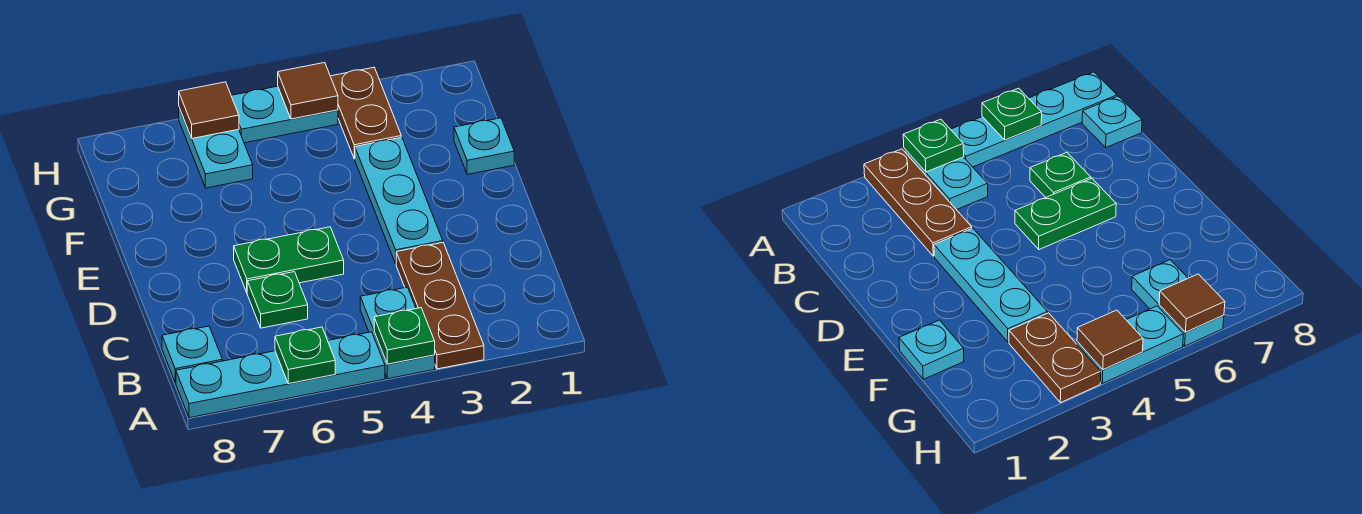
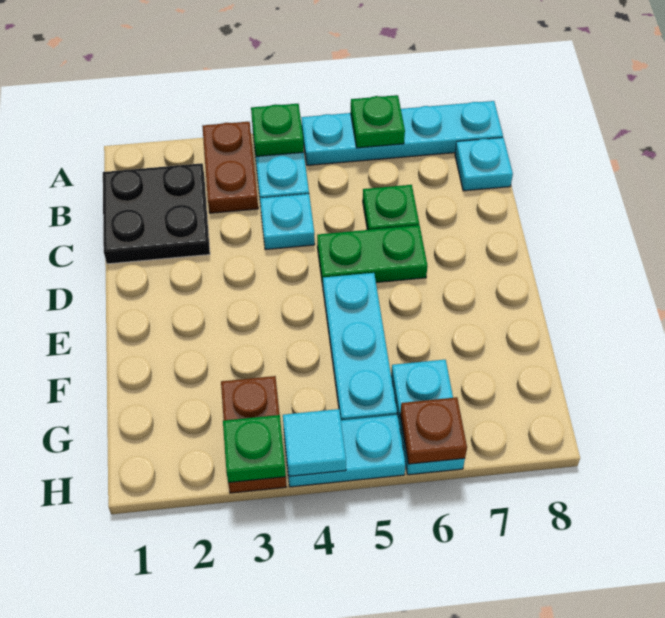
brown plate A3:C3 level 1 -> brown plate A3:B3 level 1
none -> black plate B1:C2 level 1
cyan plate D3:F3 level 1 -> cyan plate E5:G5 level 1
cyan plate F1 level 1 -> cyan plate C4 level 1
none -> green plate H3 level 2
brown tile H4 level 2 -> cyan tile H4 level 2
brown tile H6 level 2 -> brown plate H6 level 2

